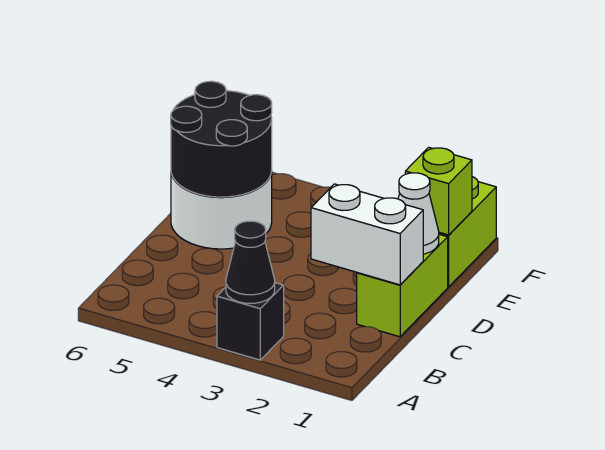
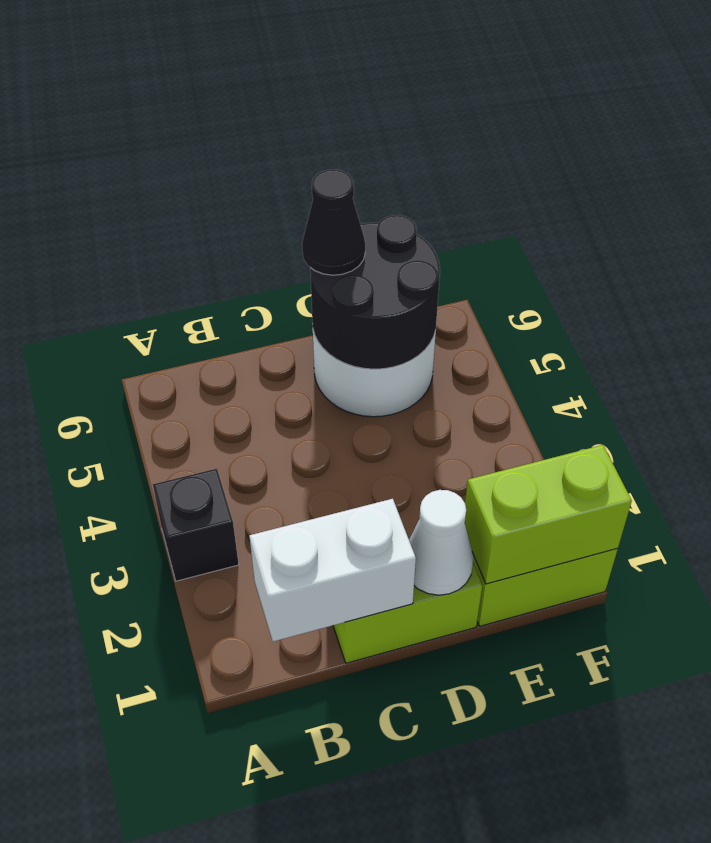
black cone A3 level 2 -> black cone D6 level 3
white brick C1:C2 level 2 -> white brick B1:C1 level 2
lime brick E1 level 2 -> lime brick E1:F1 level 2

